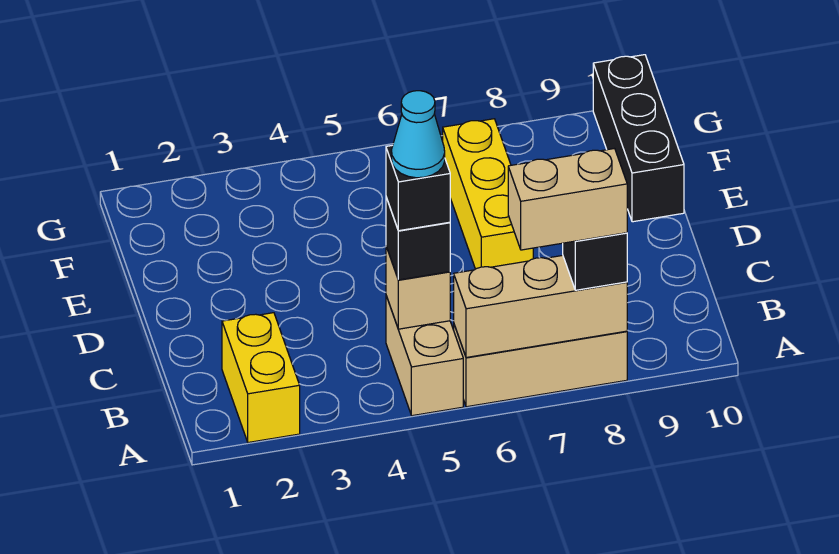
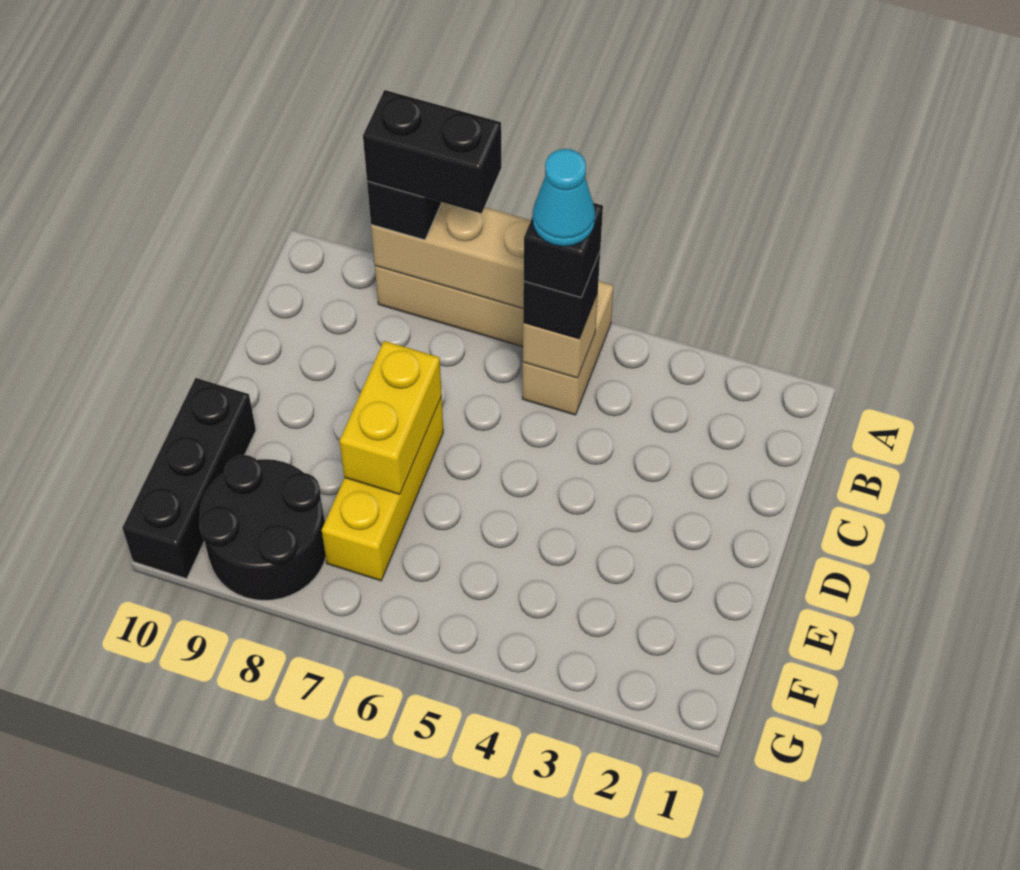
yellow brick A2:B2 level 1 -> yellow brick D7:E7 level 2
tan brick A7:A8 level 4 -> black brick A7:A8 level 4
none -> black round brick F8:G9 level 1

